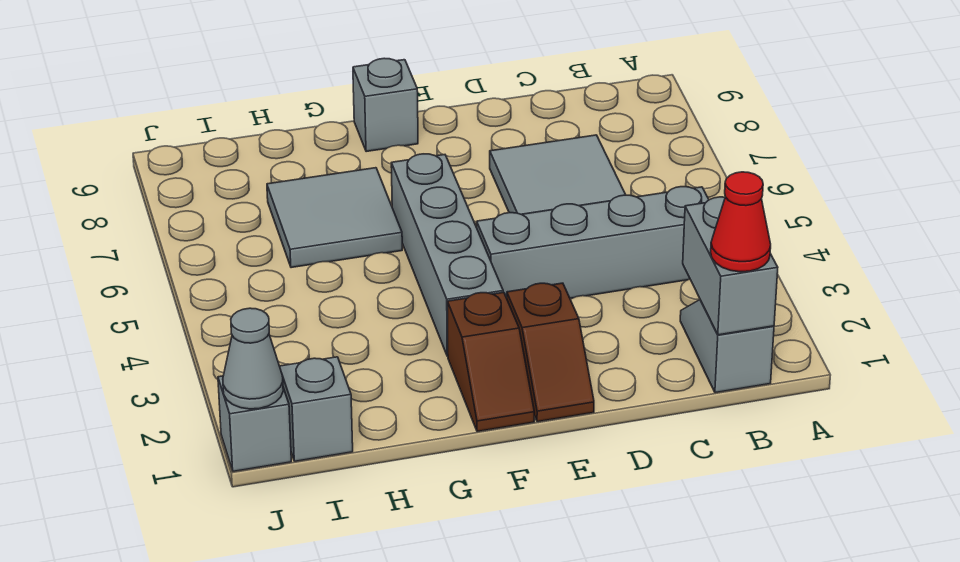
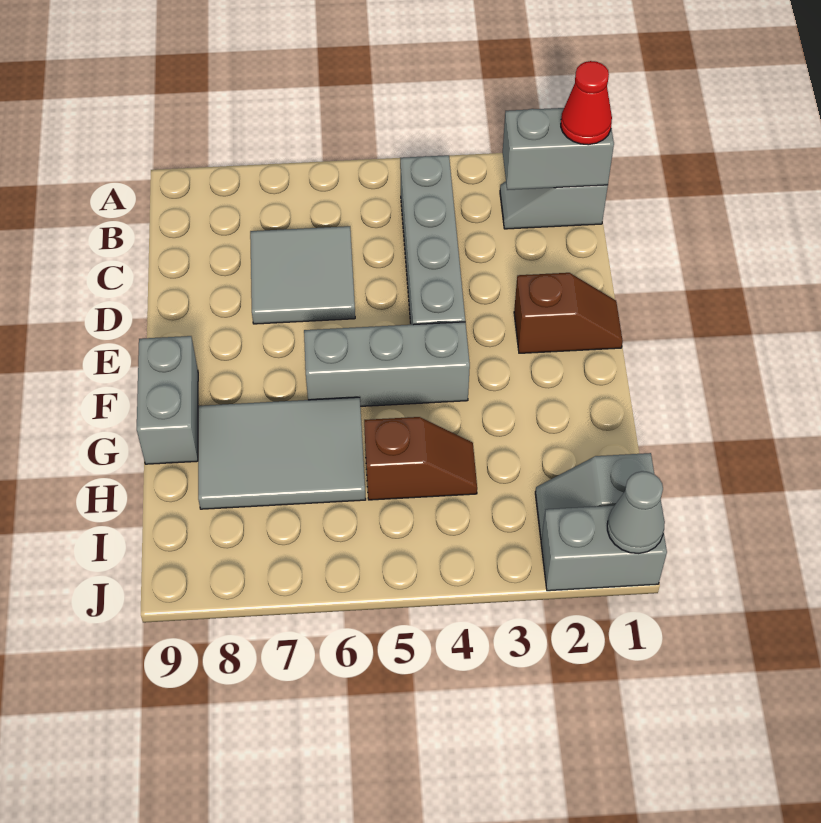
brown slope F1:F2 level 1 top 2 -> brown slope H4:H5 level 1 top 5
grey brick F3:F6 level 1 -> grey brick F4:F6 level 1
grey brick F9 level 1 -> grey brick F9:G9 level 1
grey tile G6:H7 level 1 -> grey tile G6:H8 level 1
grey brick J1 level 1 -> grey brick J1:J2 level 1

